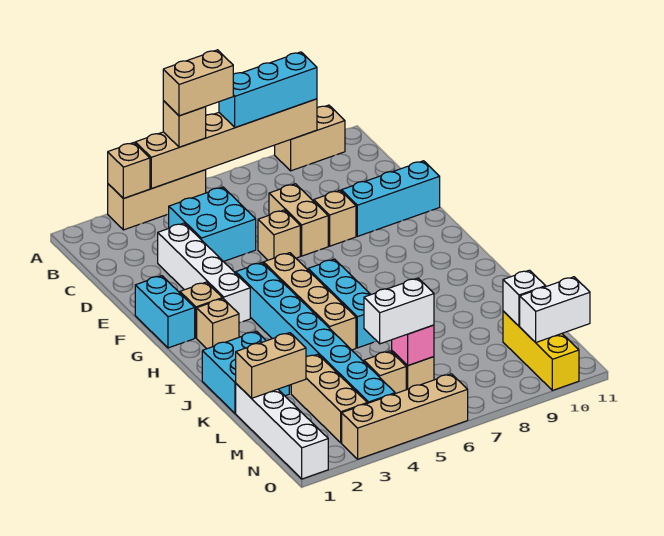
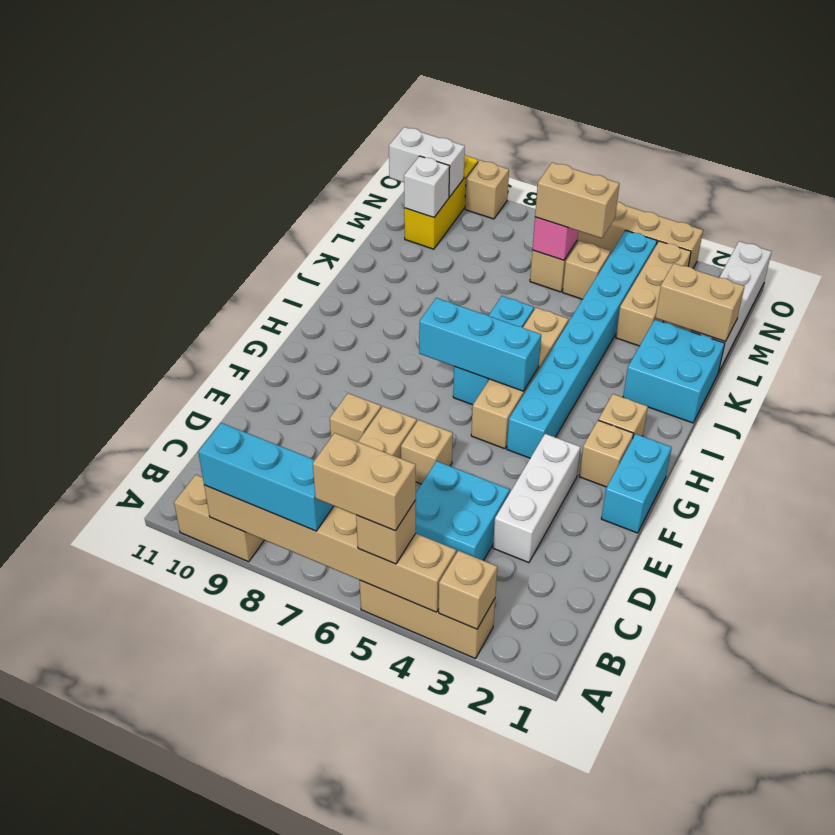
white brick D3:G3 level 1 -> white brick D3:F3 level 1
cyan brick E9:E11 level 1 -> cyan brick H5:H7 level 2
white brick M5:M6 level 3 -> tan brick M5:M6 level 3
none -> tan brick O9 level 1

